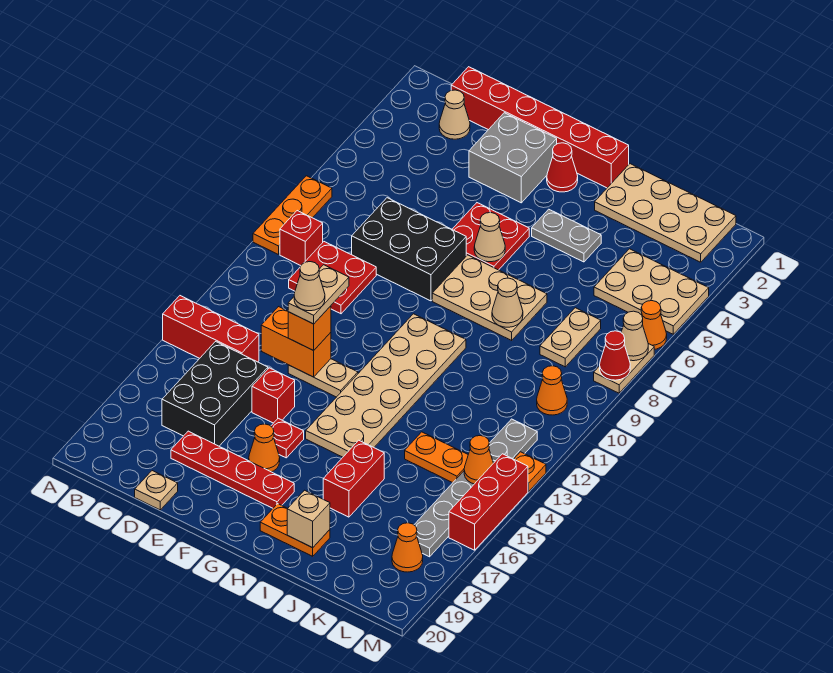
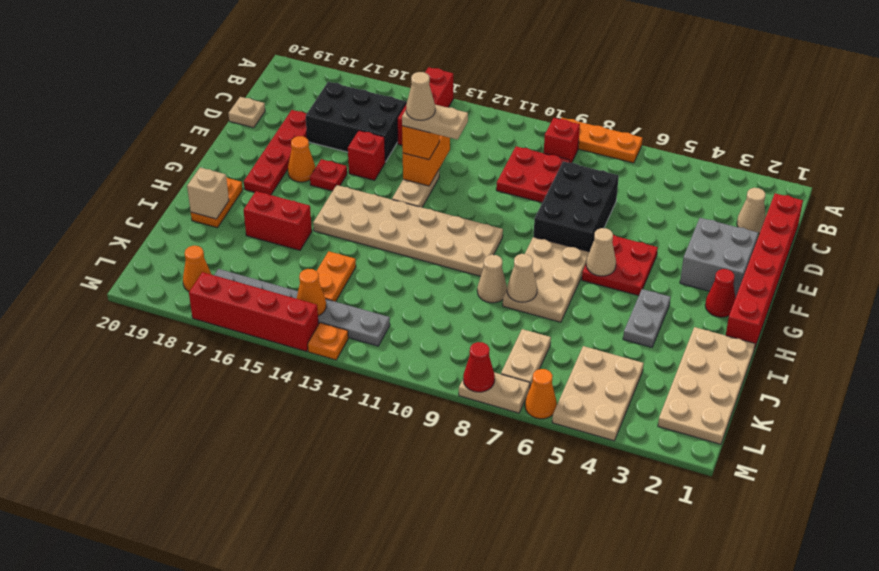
tan plate K7:K8 level 1 -> tan plate K7:L7 level 1
orange cone L10 level 1 -> none
tan cone M7 level 2 -> tan cone I9 level 1
red brick M14:M16 level 1 -> red brick M14:M17 level 1

